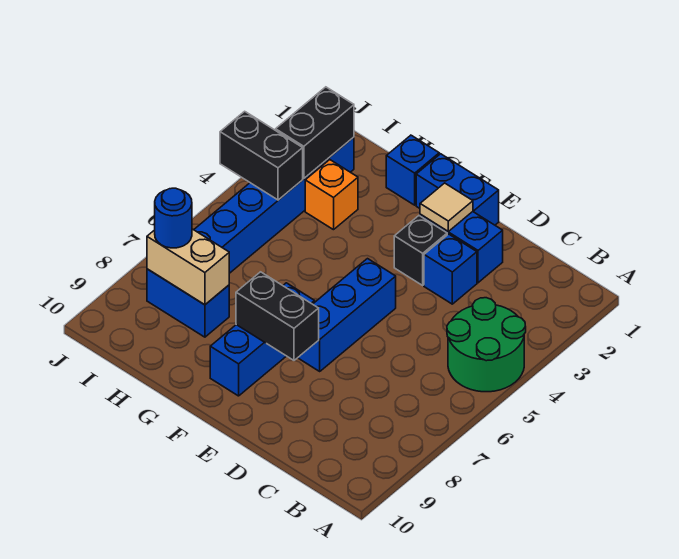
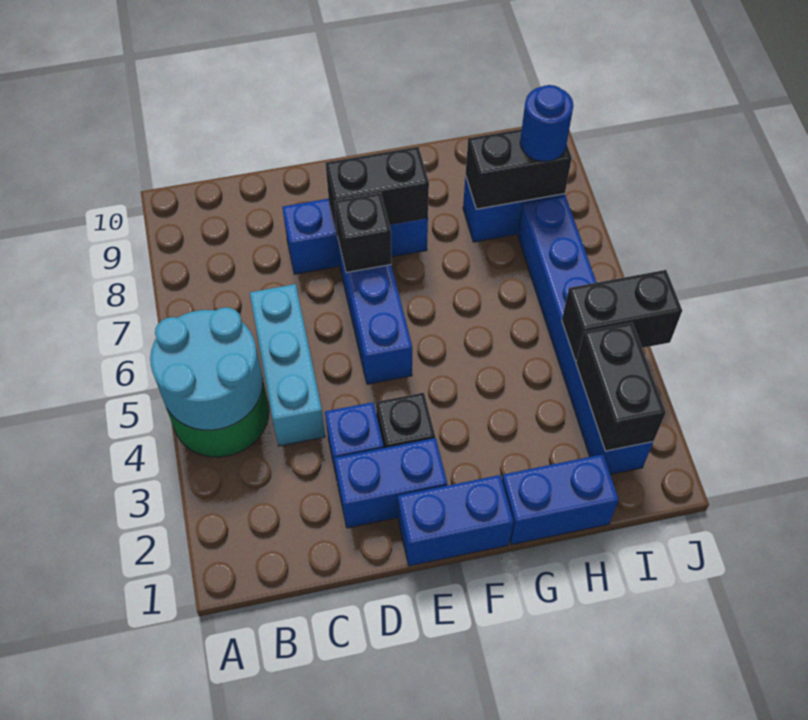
none -> cyan round brick A4:B5 level 2
none -> cyan brick C4:C6 level 1
tan tile E2 level 2 -> none
none -> black brick E7 level 2
blue brick F7:F9 level 1 -> blue brick D8:F8 level 1
blue brick G1 level 1 -> blue brick G1:H1 level 1
orange brick H3 level 1 -> none
tan brick H8:I8 level 2 -> black brick H8:I8 level 2

